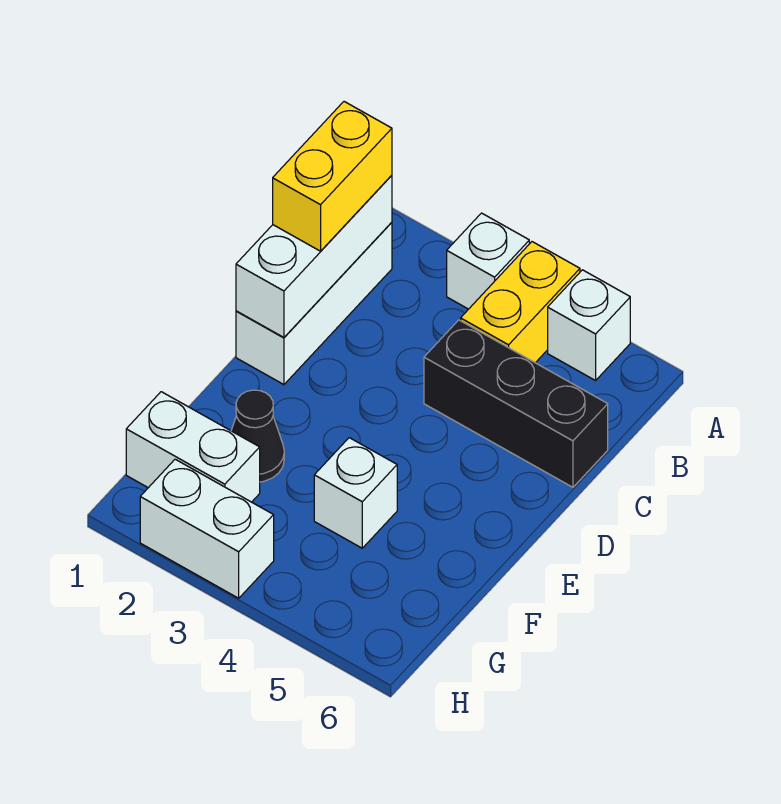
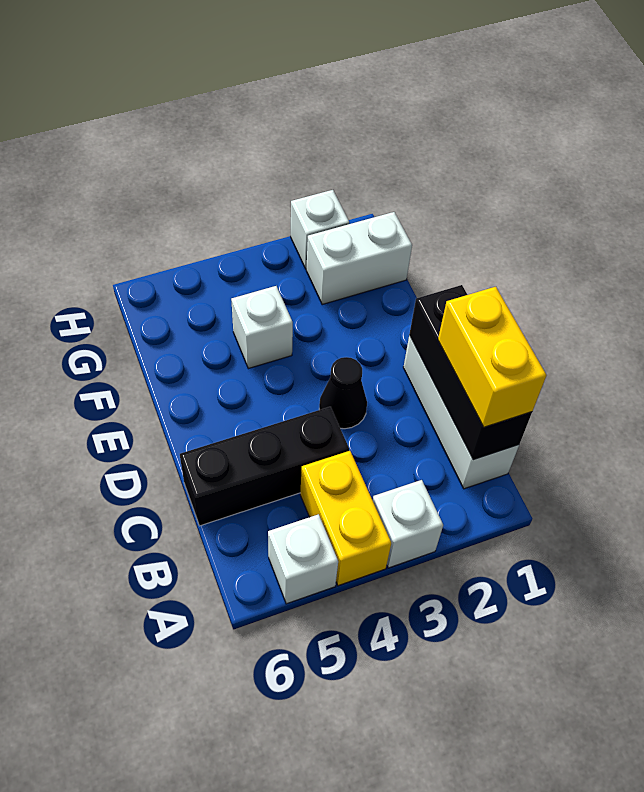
white brick B1:D1 level 2 -> black brick B1:D1 level 2
black cone F2 level 1 -> black cone D3 level 1
white brick H2:H3 level 1 -> white brick H2 level 1

